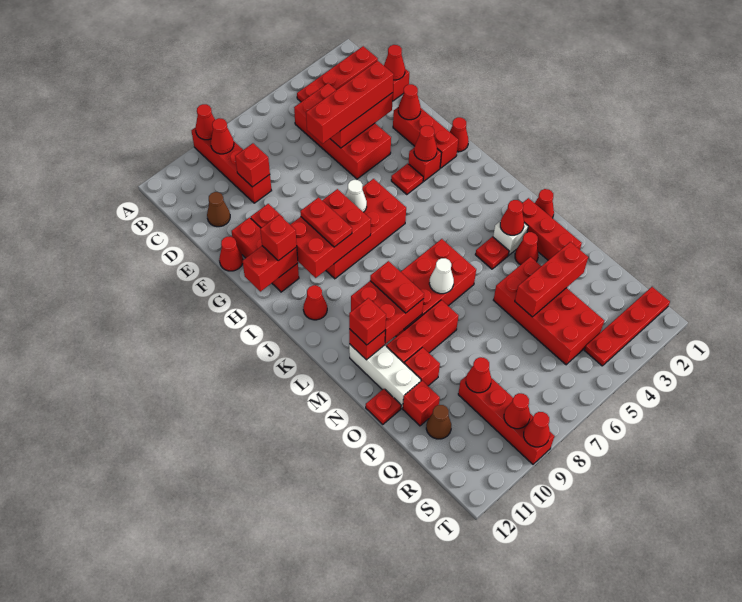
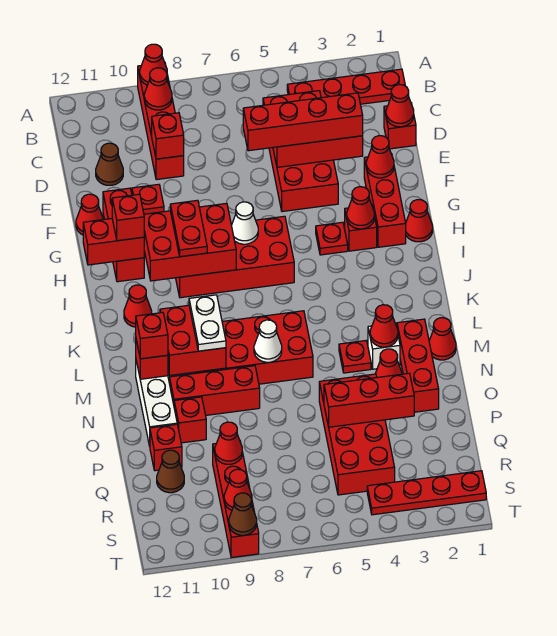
red plate L9:M9 level 3 -> white plate L9:M9 level 3
red plate O12 level 1 -> none
red cone T9 level 2 -> brown cone T9 level 2

